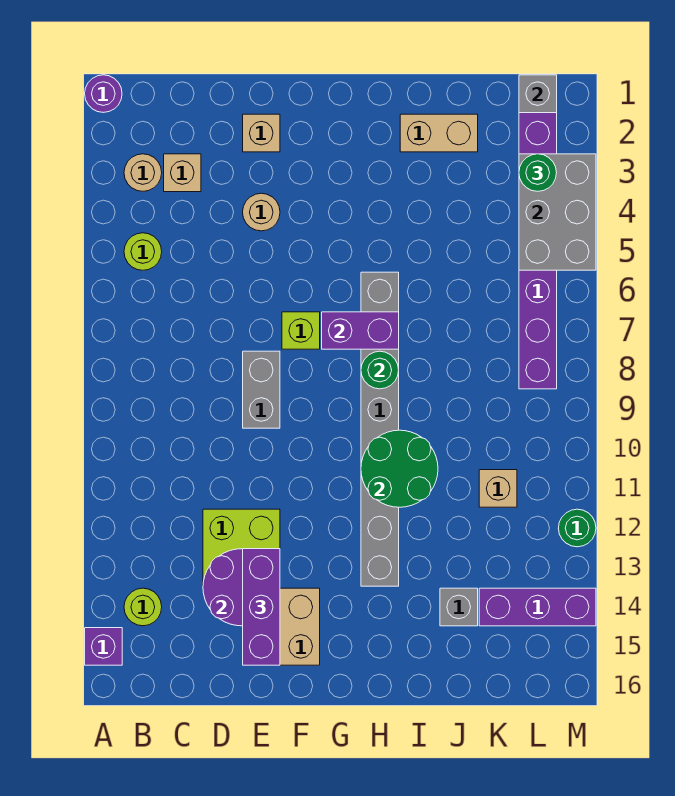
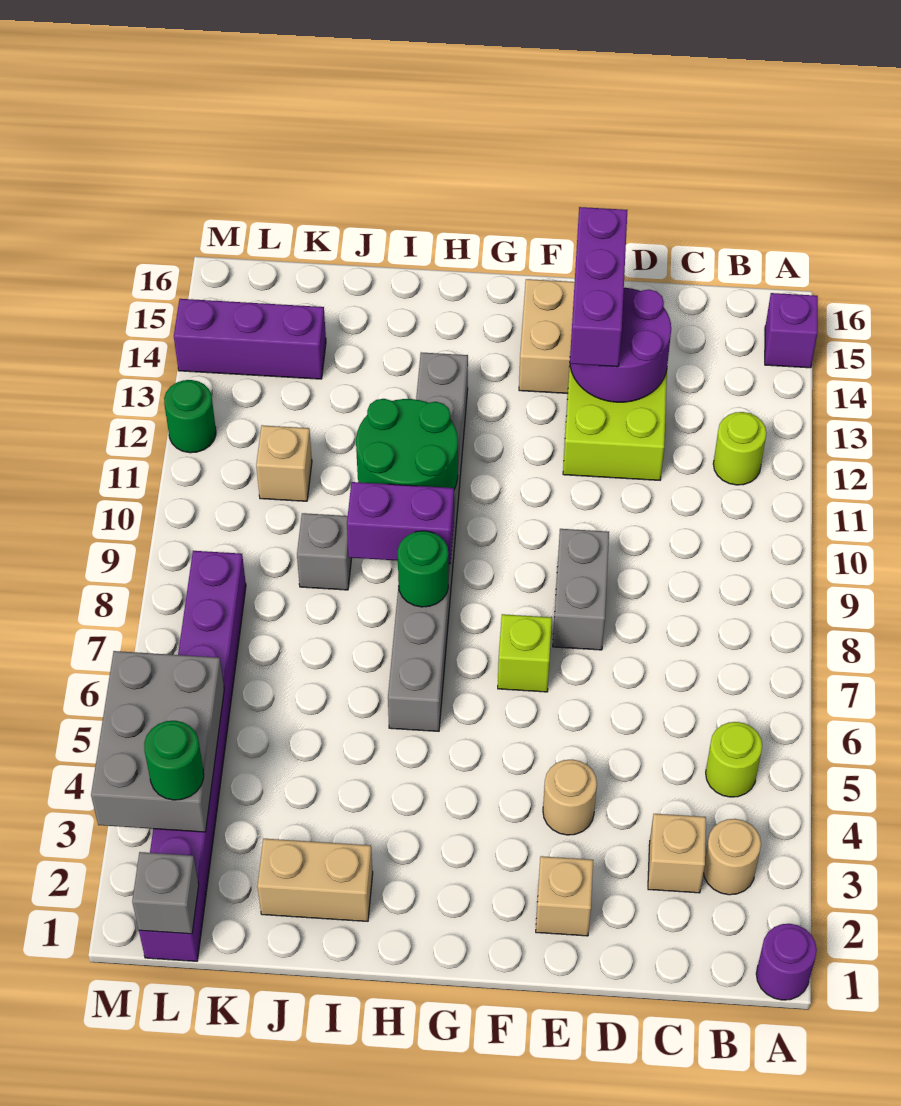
lime round brick B14 level 1 -> lime round brick B12 level 1
purple brick G7:H7 level 2 -> purple brick H9:I9 level 2
grey brick J14 level 1 -> grey brick J9 level 1

